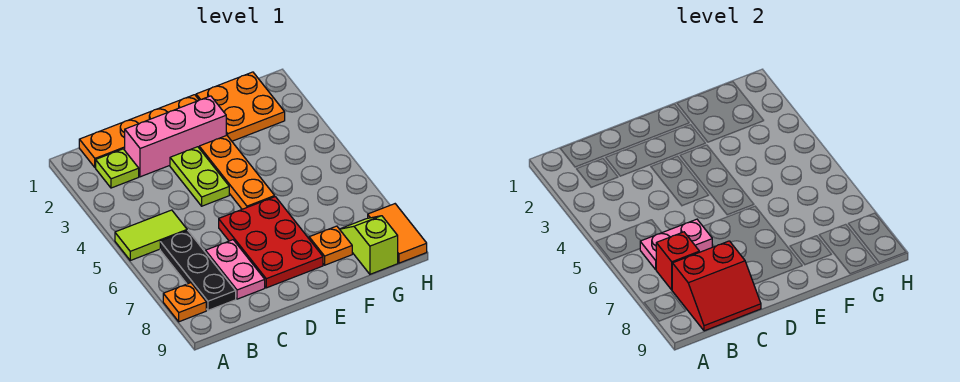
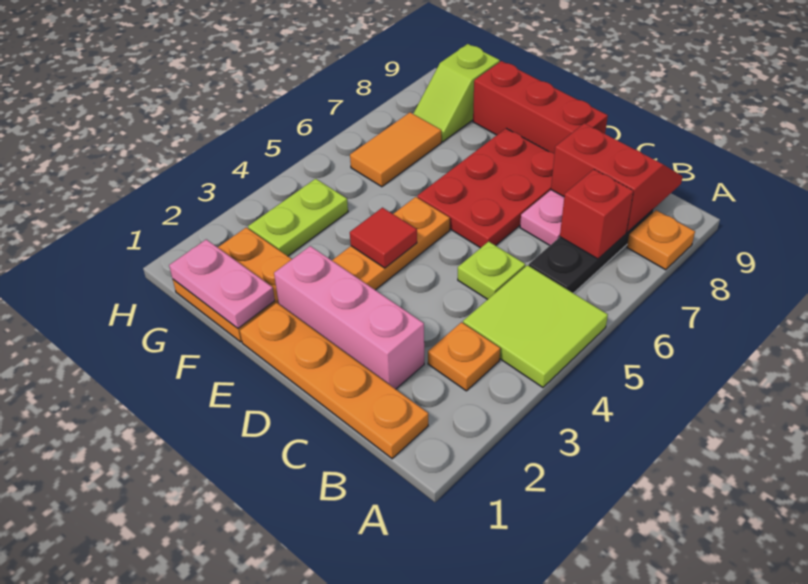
lime tile A5:B5 level 1 -> lime tile A4:B5 level 1
lime plate B2 level 1 -> lime plate C5 level 1
pink plate B6:C6 level 2 -> pink plate F1:G1 level 2
lime plate D3:D4 level 1 -> lime plate G3:G4 level 1
none -> red brick D9:F9 level 1
none -> red tile E4 level 2
orange plate F8 level 1 -> orange plate B3 level 1
orange tile H8:H9 level 1 -> orange tile G6:G7 level 1

